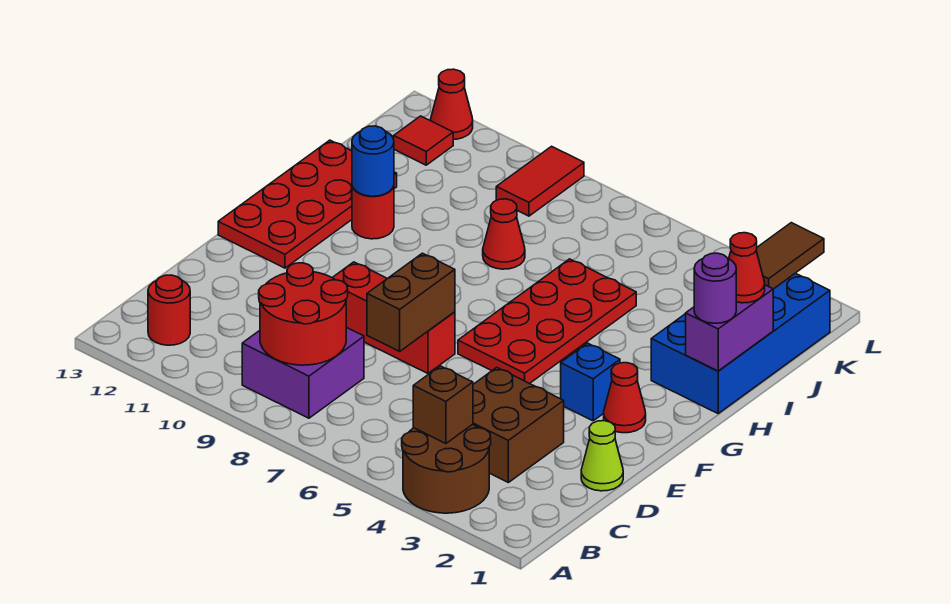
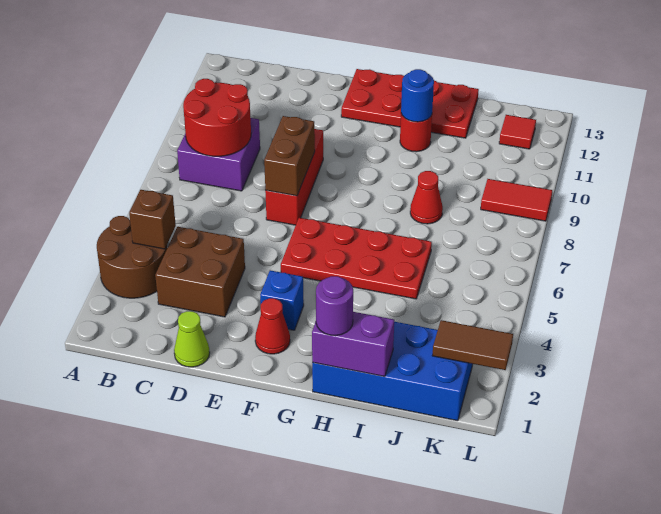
red round brick B12 level 1 -> none
brown brick D7:E7 level 2 -> brown brick E7:E8 level 2
red cone I1 level 3 -> none
red cone L12 level 1 -> none

